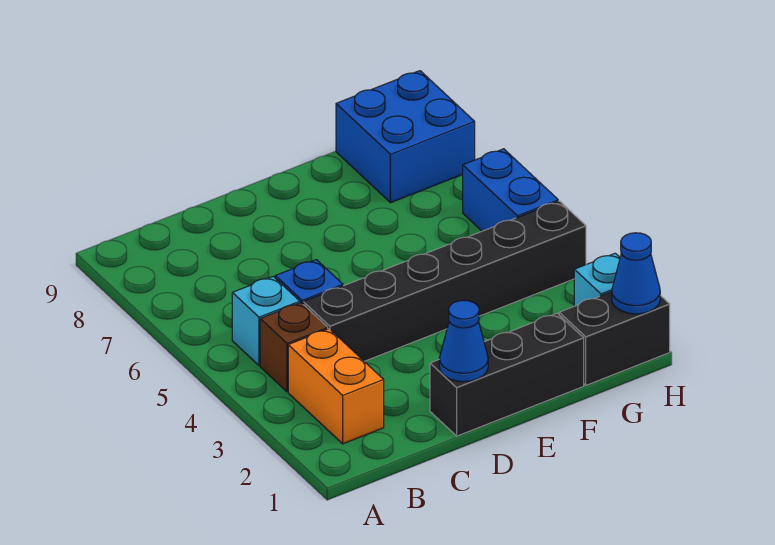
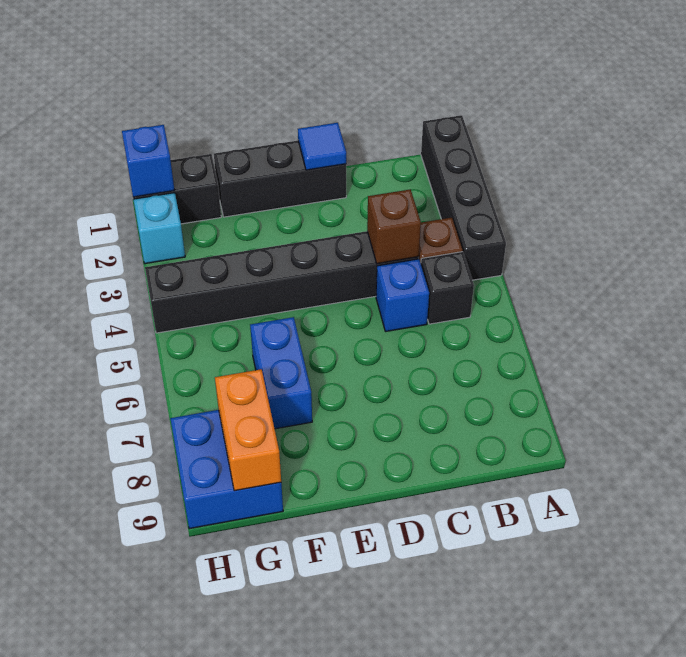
none -> black brick A1:A4 level 1
orange brick B2:B3 level 1 -> orange brick G8:G9 level 2
cyan brick B5 level 1 -> black brick B5 level 1
none -> brown brick C4 level 2
blue cone D1 level 2 -> blue tile D1 level 2
blue cone H1 level 2 -> blue brick H1 level 2
blue brick H5:H6 level 1 -> blue brick F6:F7 level 1

